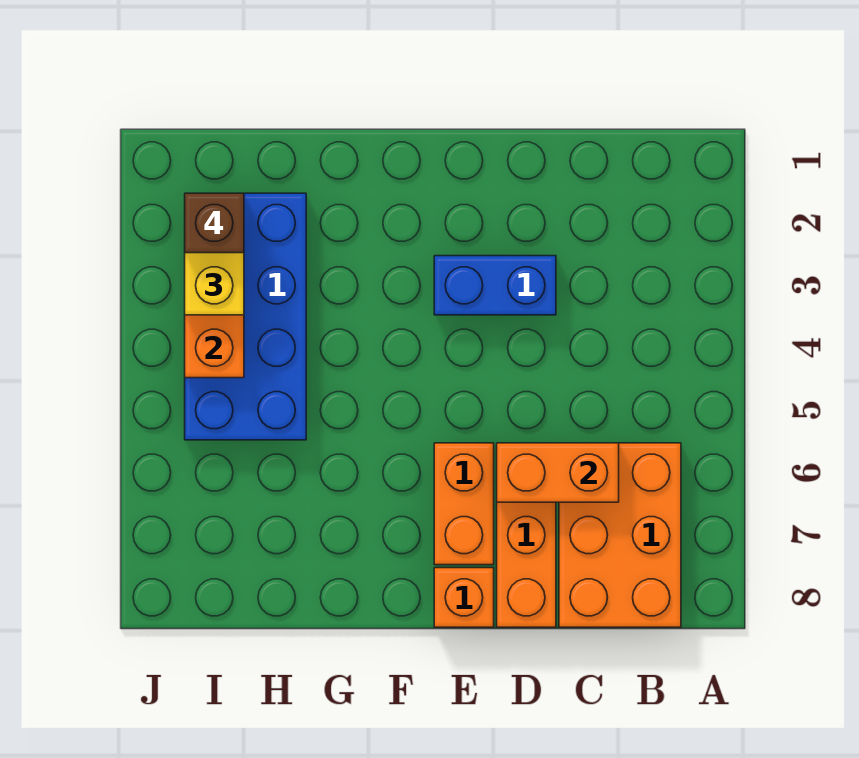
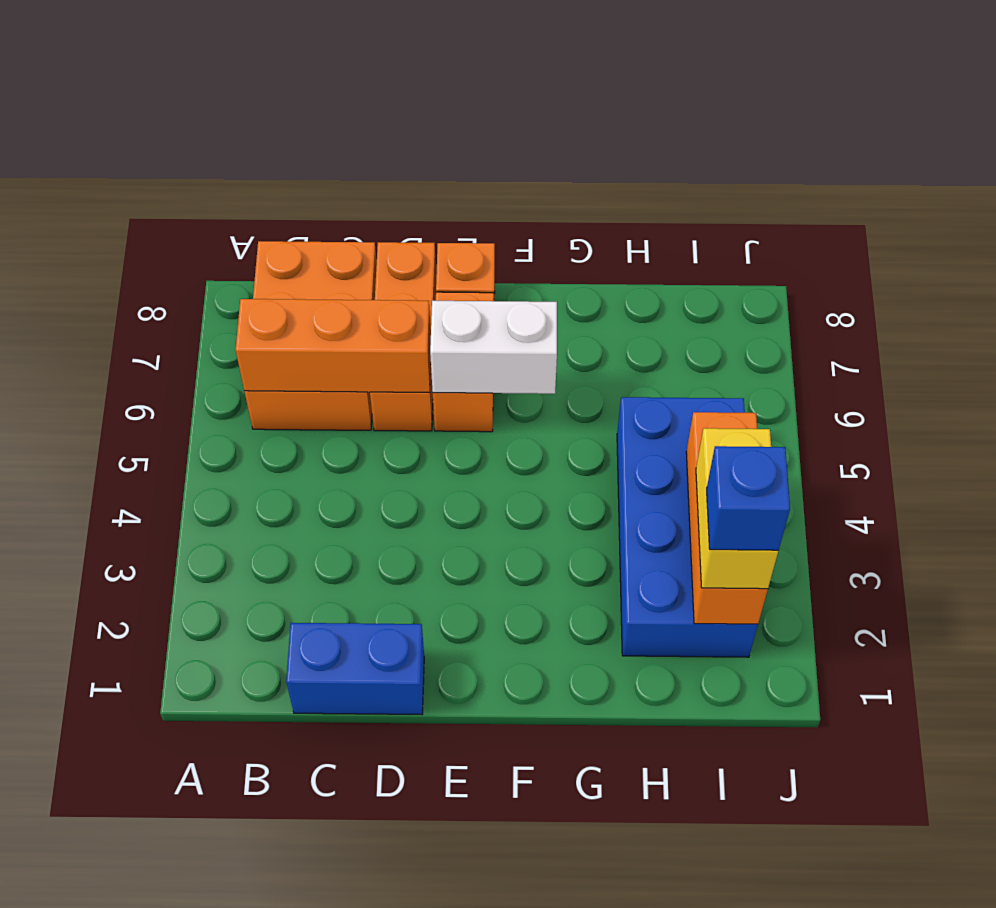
orange brick C6:D6 level 2 -> orange brick B6:D6 level 2
blue brick D3:E3 level 1 -> blue brick C1:D1 level 1
none -> white brick E6:F6 level 2
brown brick I2 level 4 -> blue brick I2 level 4

